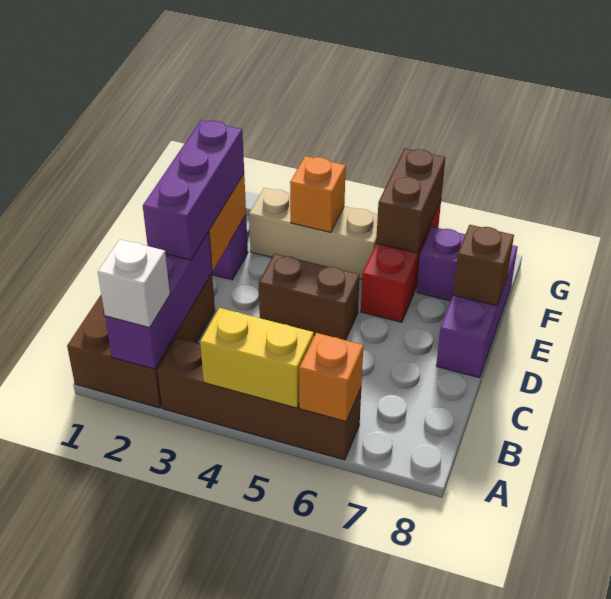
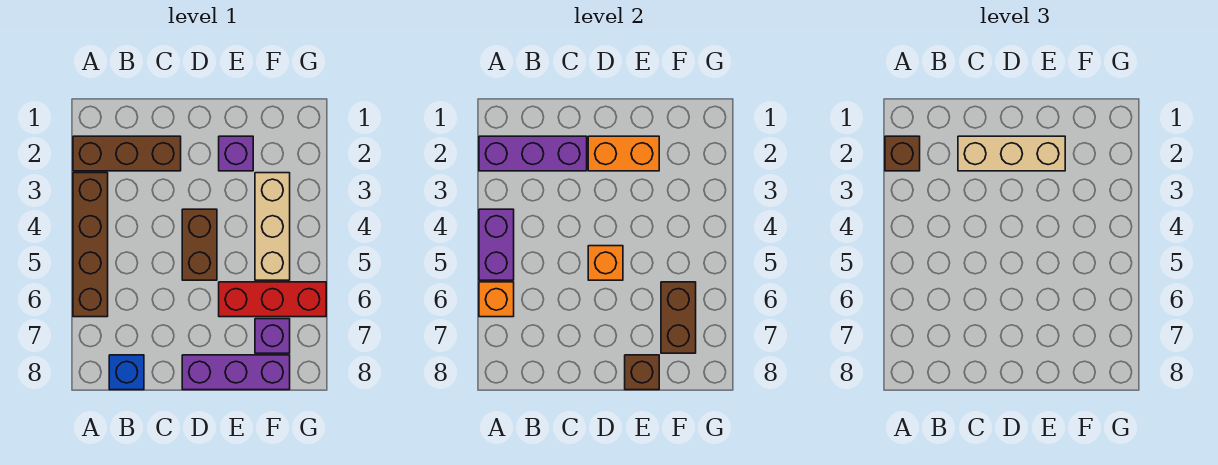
brown brick A1:C2 level 1 -> brown brick A2:C2 level 1
white brick A2 level 3 -> brown brick A2 level 3
yellow brick A4:A5 level 2 -> purple brick A4:A5 level 2
none -> blue brick B8 level 1
purple brick C2:E2 level 3 -> tan brick C2:E2 level 3
orange brick F4 level 2 -> orange brick D5 level 2
brown brick F6:G6 level 2 -> brown brick F6:F7 level 2

